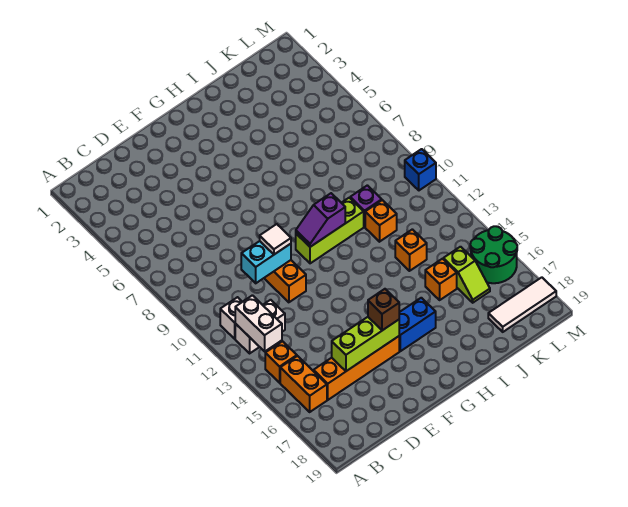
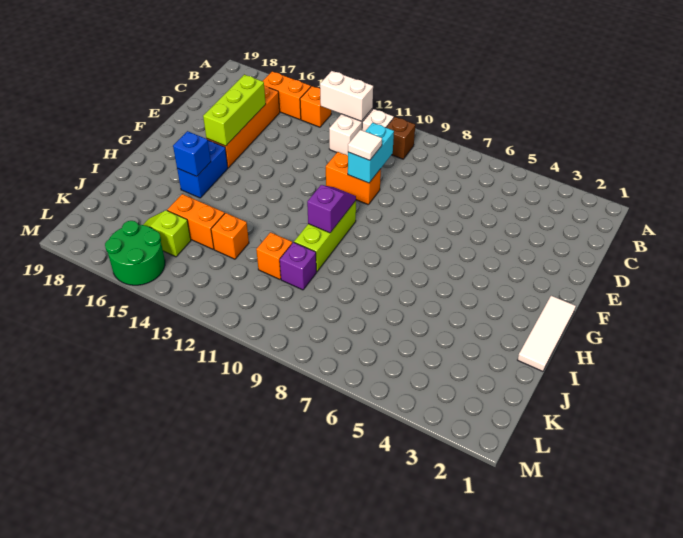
brown brick F16 level 3 -> brown brick B10 level 1
orange brick J15 level 1 -> orange brick J14:J15 level 1
white tile K18:M18 level 1 -> white tile G1:I1 level 1
blue brick M10 level 1 -> blue brick H16 level 2

